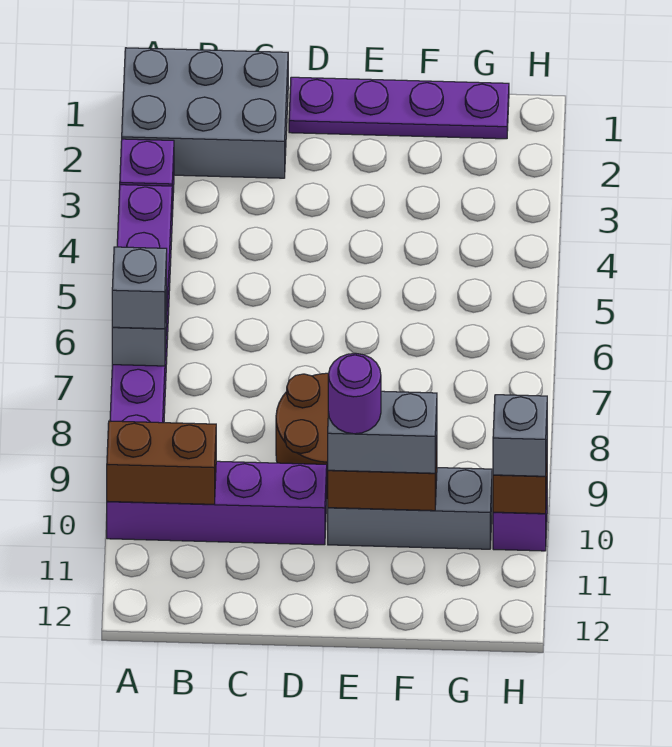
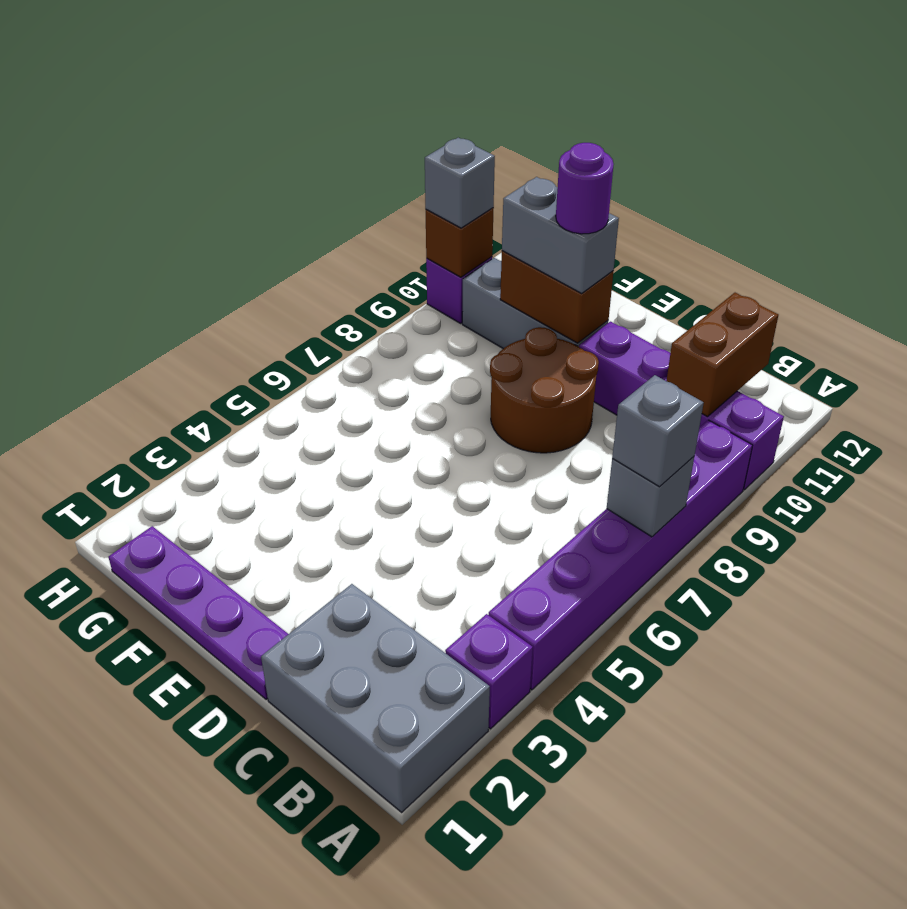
brown brick A10:B10 level 2 -> brown brick B10:B11 level 2

